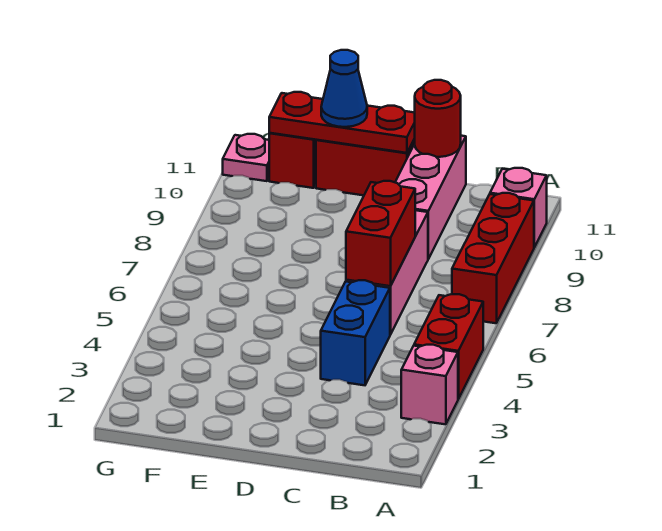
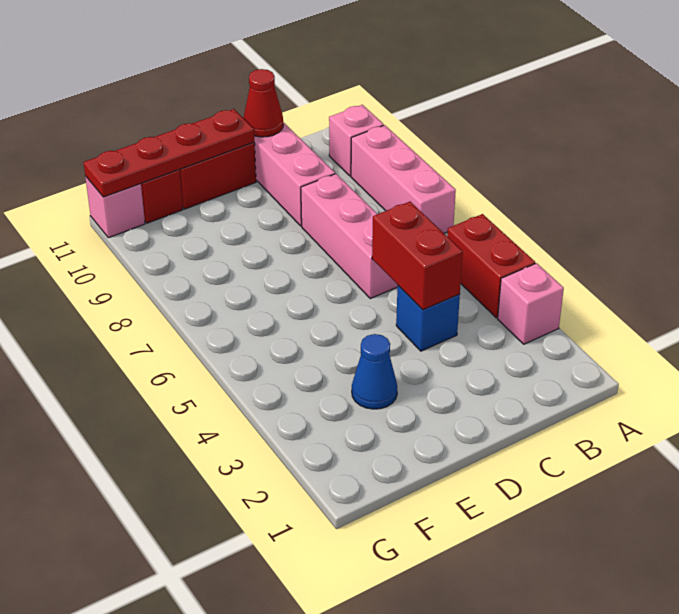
red brick A7:A9 level 1 -> pink brick A7:A9 level 1
blue brick C4:C5 level 1 -> blue brick C4 level 1
red brick C6:C7 level 2 -> red brick C4:C5 level 2
red round brick C11 level 2 -> red cone C11 level 2
red plate D11:F11 level 2 -> red plate D11:G11 level 2
blue cone E11 level 3 -> blue cone E3 level 1
pink plate G11 level 1 -> pink brick G11 level 1

